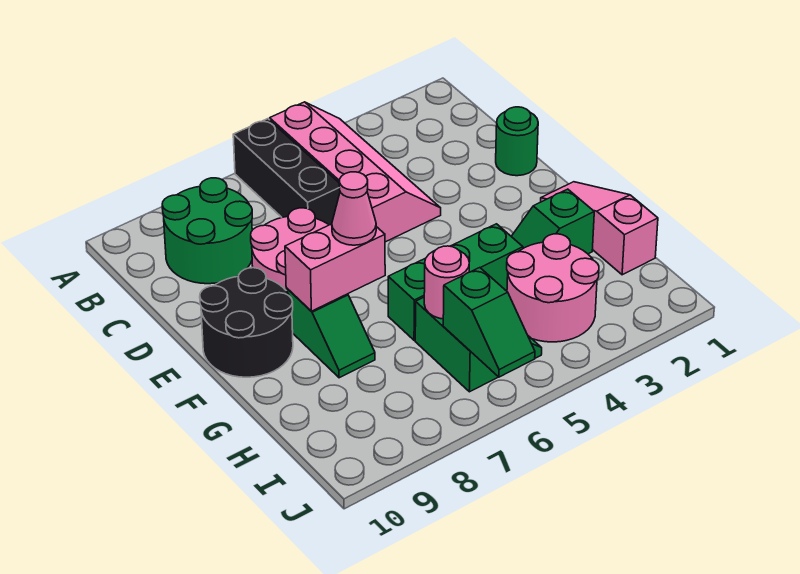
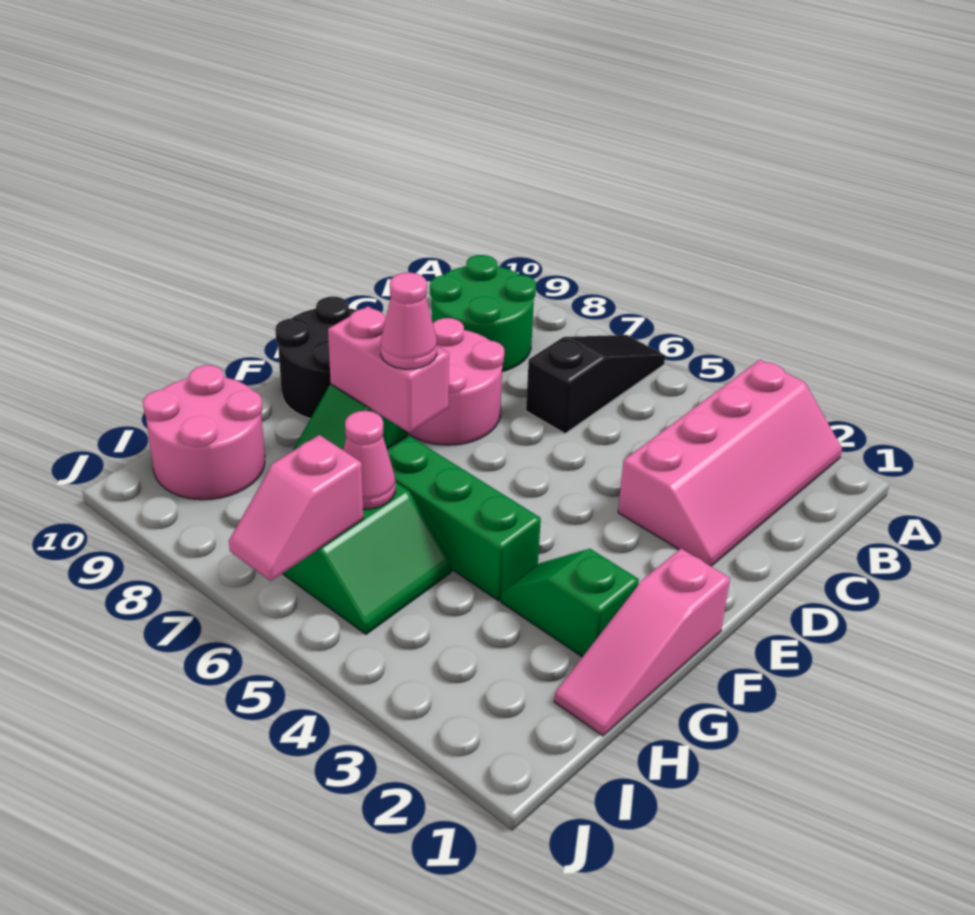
pink slope A4:D5 level 1 top 5 -> pink slope A2:D3 level 1 top 3
black brick A6:C6 level 1 -> black slope A6:C6 level 1 top C
green round brick D1 level 1 -> none
pink slope F1:H1 level 1 top H -> pink slope F1:H1 level 1 top F
pink round brick H3:I4 level 1 -> pink round brick H9:I10 level 1
pink round brick H6 level 2 -> pink cone H6 level 2
green slope I6:J6 level 2 top I -> pink slope I6:J6 level 2 top I

